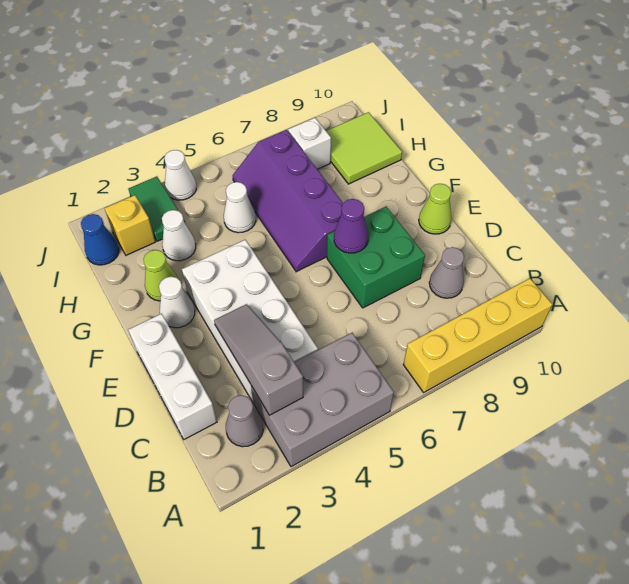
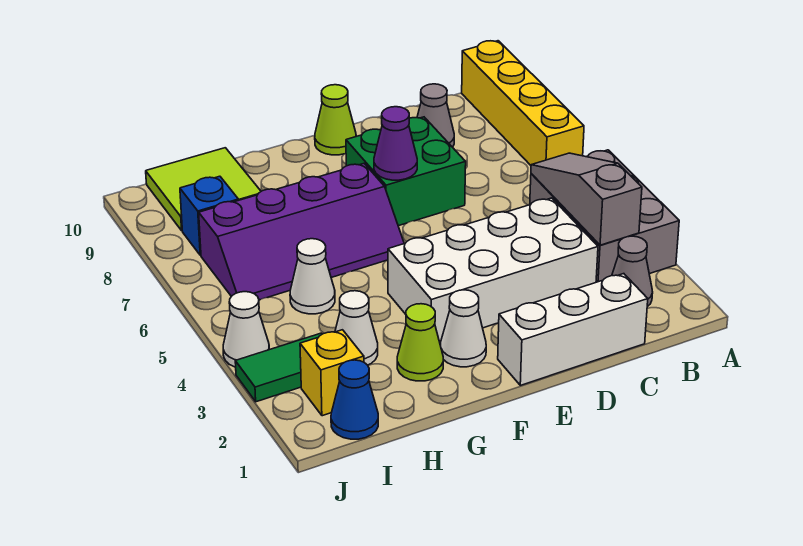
grey slope B3:D3 level 2 top B -> grey slope B3:B5 level 2 top 3
white brick I8 level 1 -> blue brick I8 level 1

